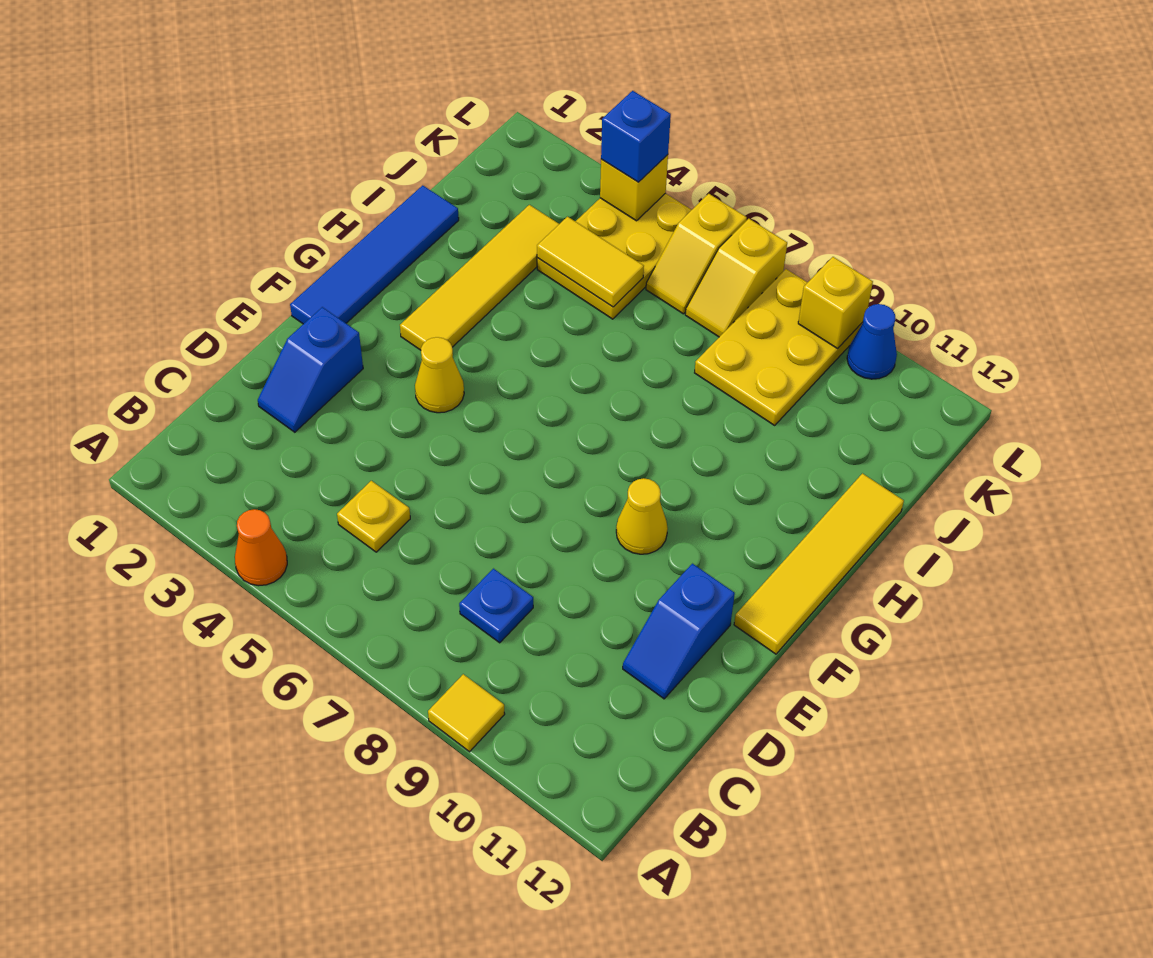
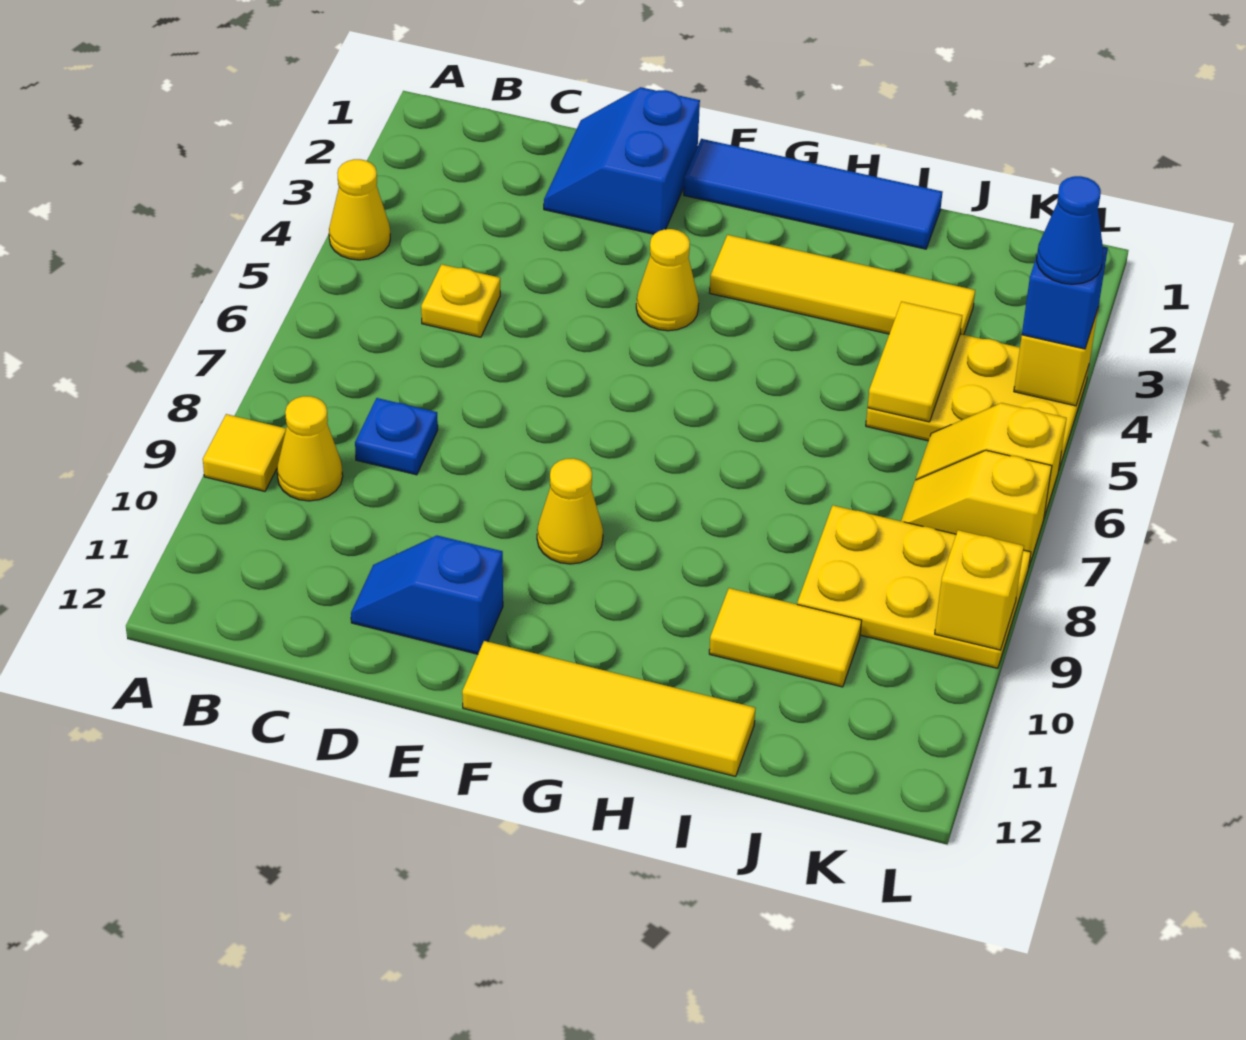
orange cone A4 level 1 -> yellow cone A4 level 1
none -> yellow cone B9 level 1
blue slope D2:E2 level 1 top E -> blue slope D1:E2 level 1 top E
none -> yellow tile I10:J10 level 1
blue cone L10 level 1 -> blue cone L4 level 4

